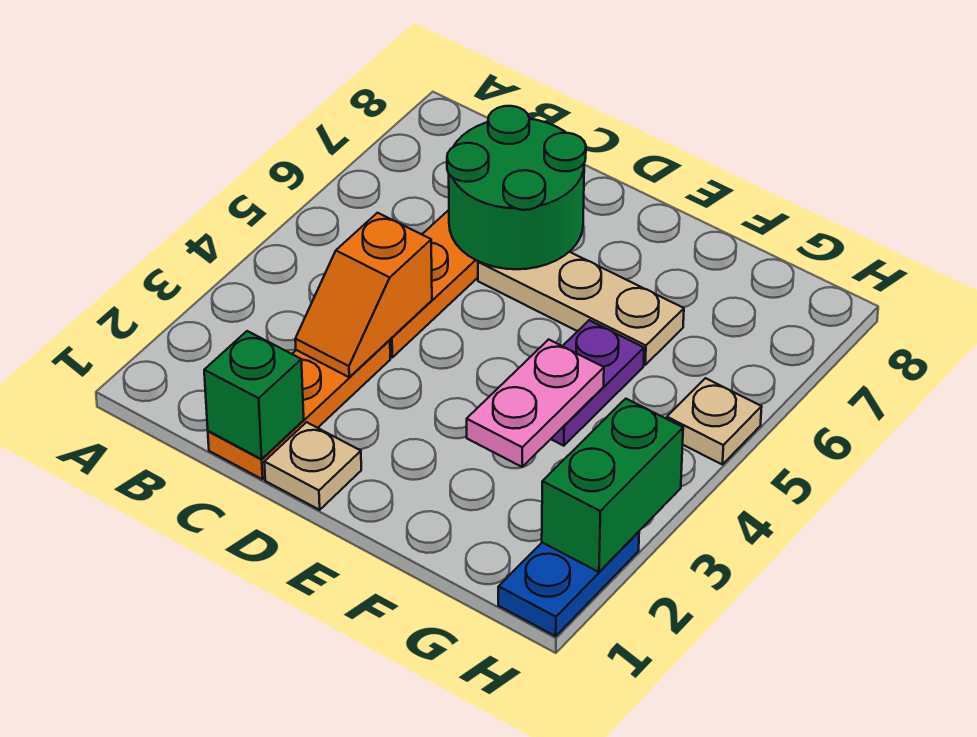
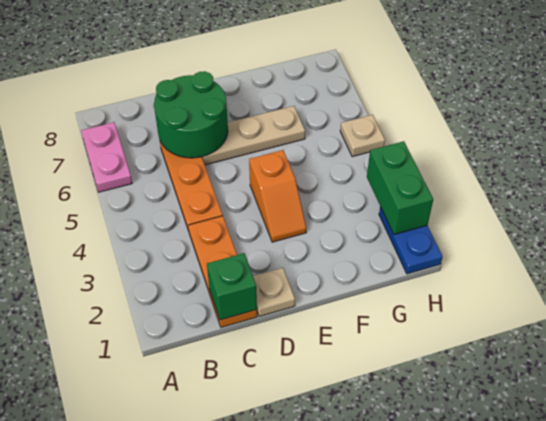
orange slope C3:C4 level 2 top 4 -> orange slope E3:E4 level 1 top 4
pink plate F3:F4 level 2 -> pink plate A6:A7 level 1
purple plate F4:F5 level 1 -> none

